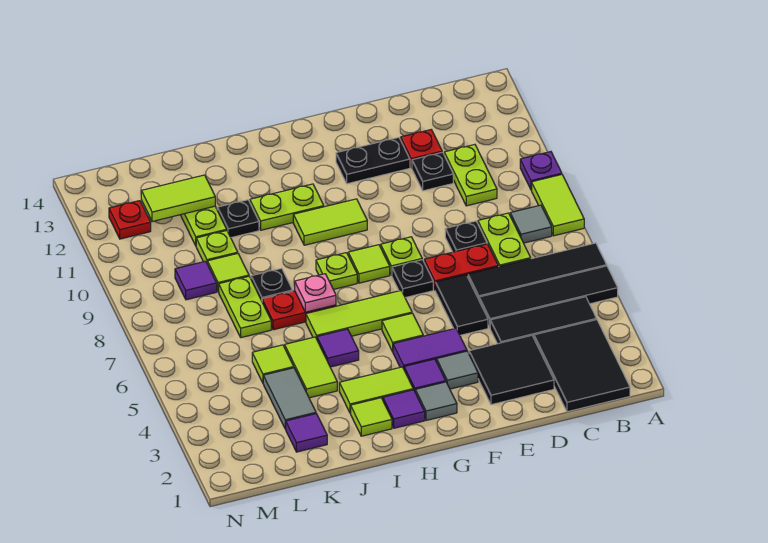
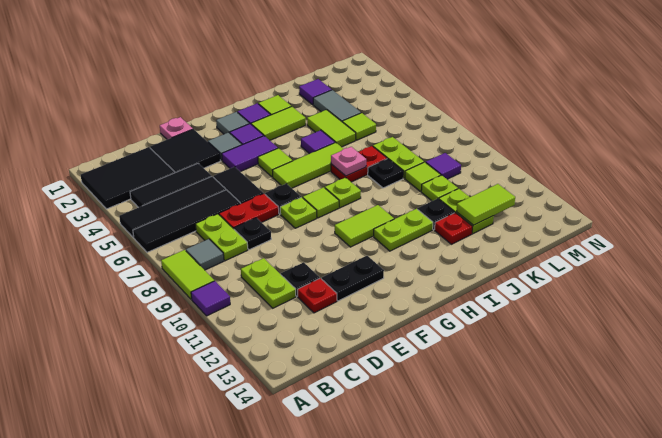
purple plate A10 level 1 -> purple tile A10 level 1
black tile B1:C3 level 1 -> black tile A2:C3 level 1
none -> pink plate E1 level 1
red plate M12 level 1 -> red plate J12 level 1

